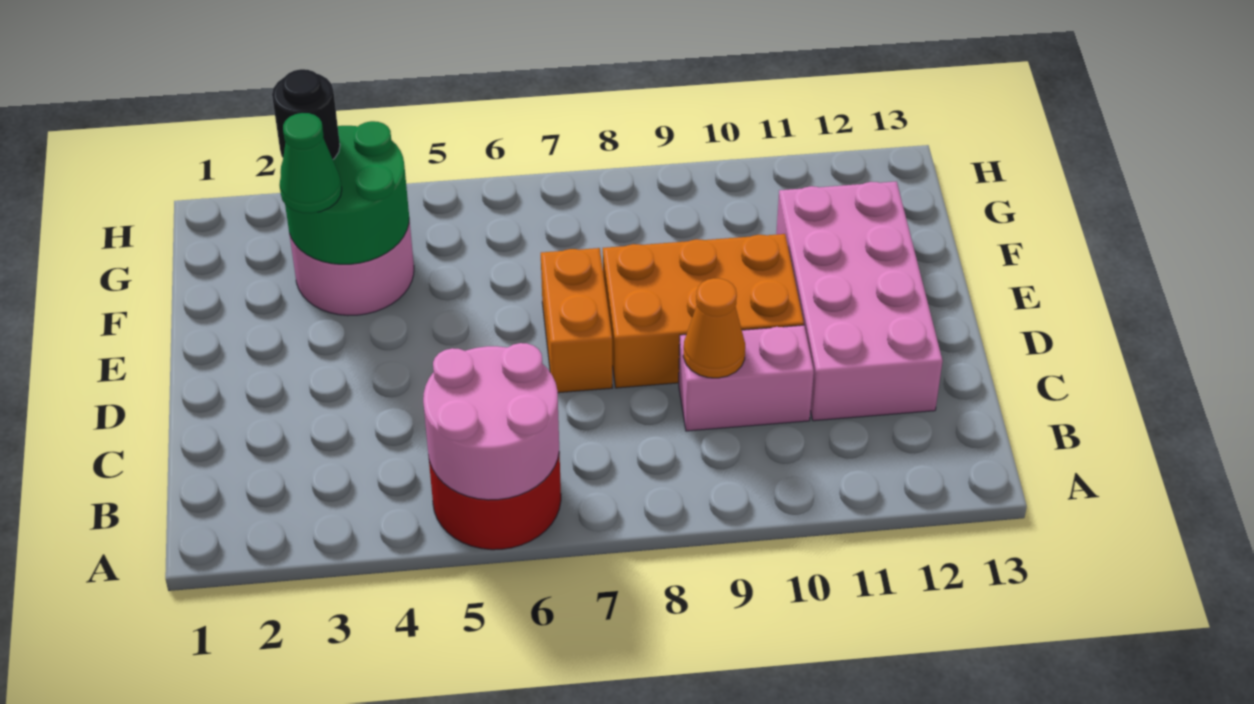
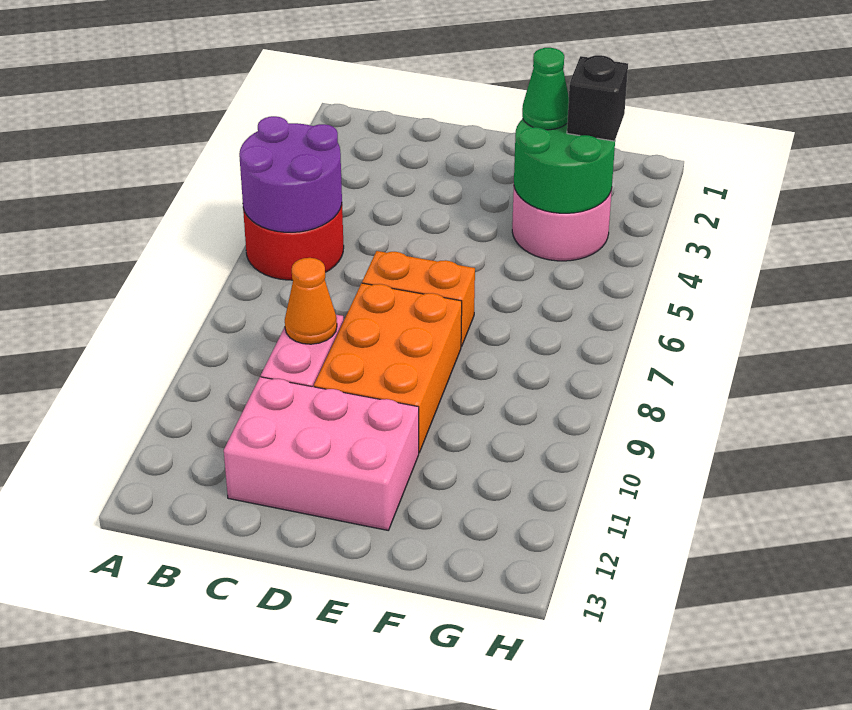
pink round brick A5:B6 level 2 -> purple round brick A5:B6 level 2
pink brick C11:F12 level 1 -> pink brick C11:E12 level 1
black round brick G3 level 3 -> black brick G3 level 3

